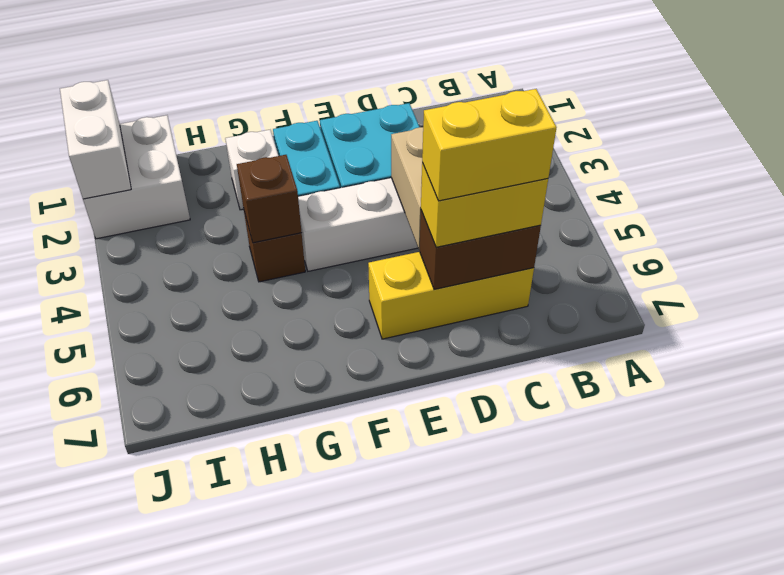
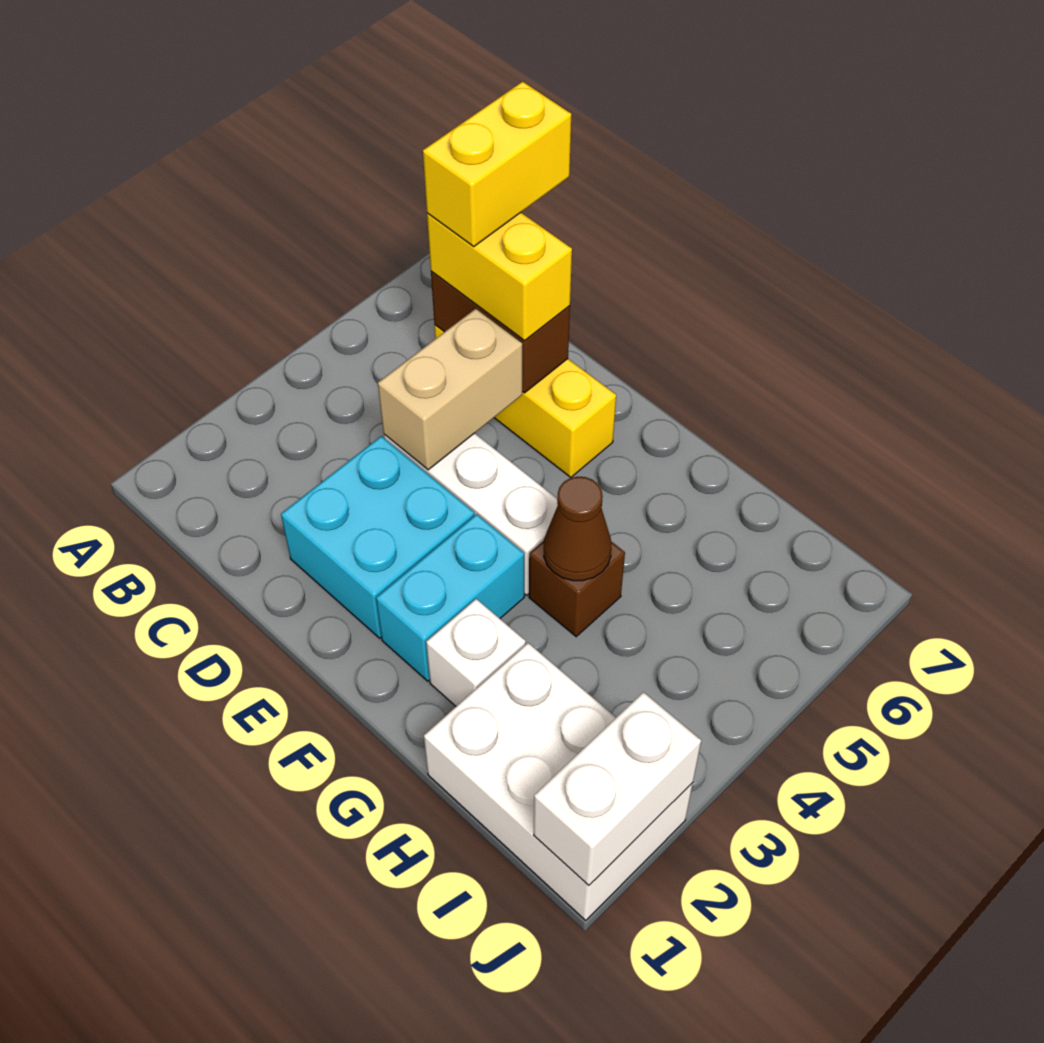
yellow brick C6:D6 level 4 -> yellow brick C6:C7 level 4
brown brick G4 level 2 -> brown cone G4 level 2
white brick I1:J2 level 1 -> white brick H1:J2 level 1

